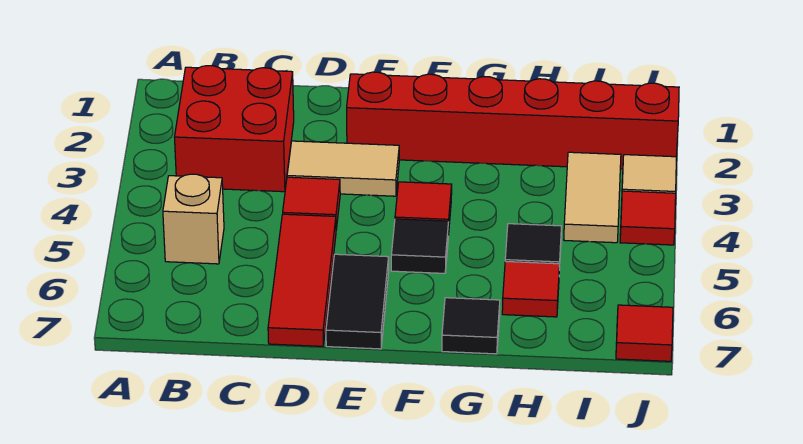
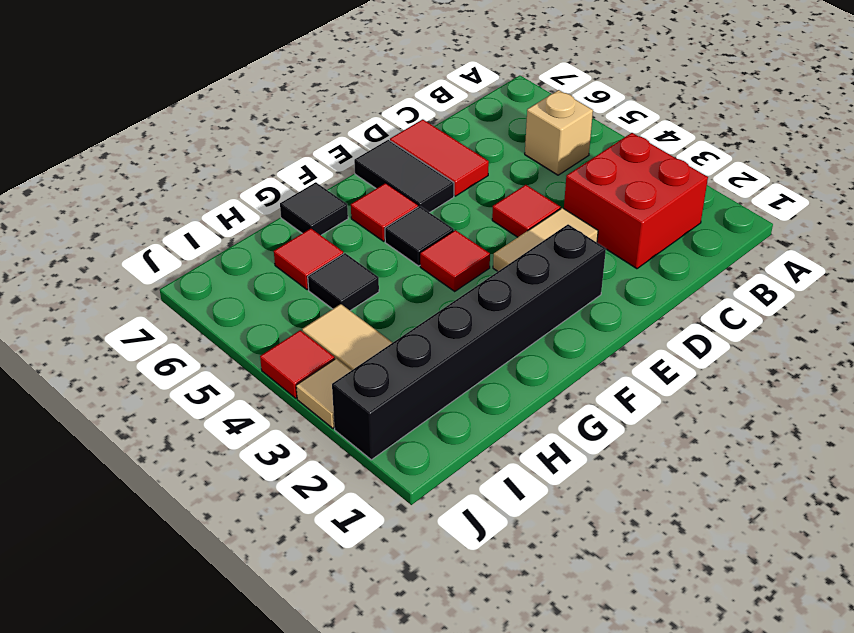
red tile D5:D7 level 1 -> red tile D6:D7 level 1
red brick E2:J2 level 1 -> black brick E2:J2 level 1
red tile J7 level 1 -> red tile F6 level 1

